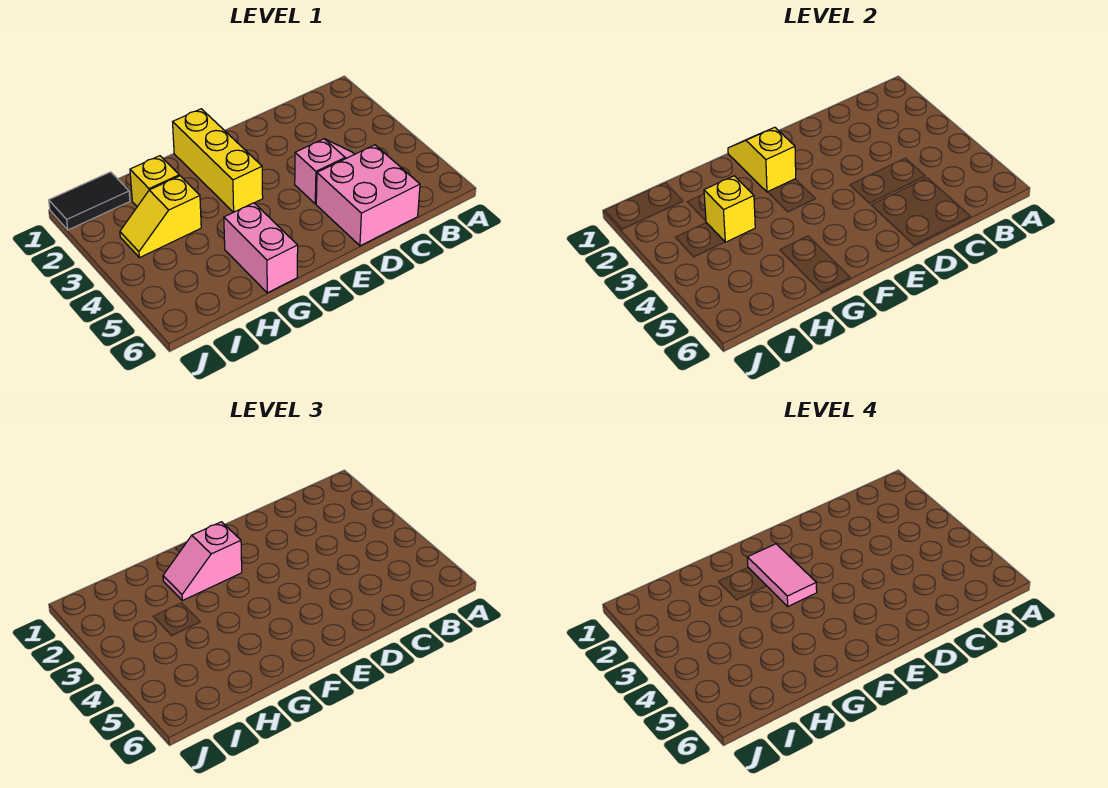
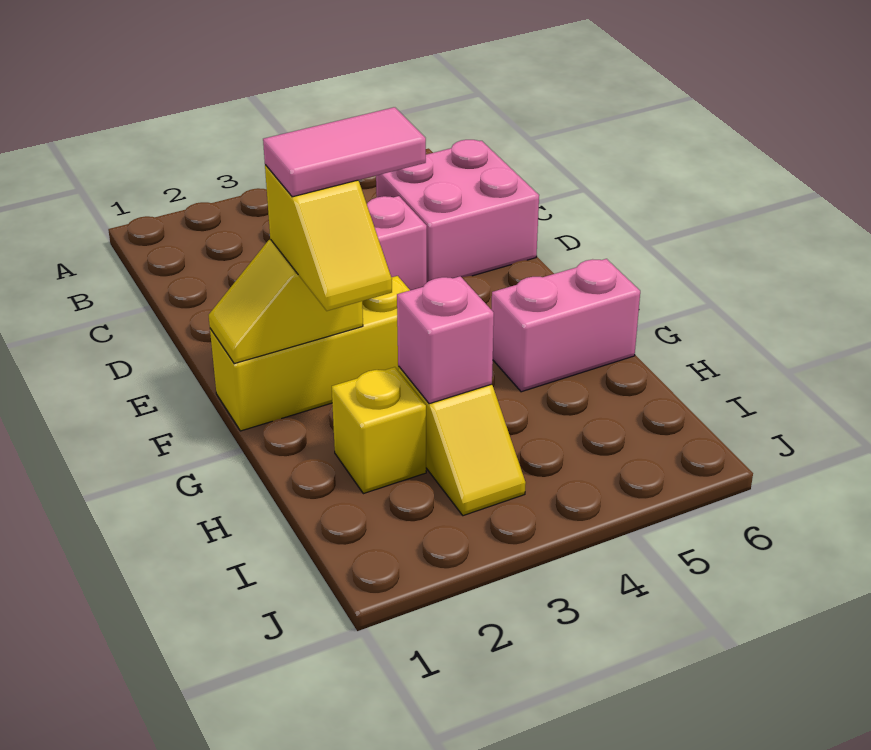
pink slope F2:G2 level 3 top F -> yellow slope F2:G2 level 3 top F
yellow brick H3 level 2 -> pink brick H3 level 2
black tile I1:J1 level 1 -> none

